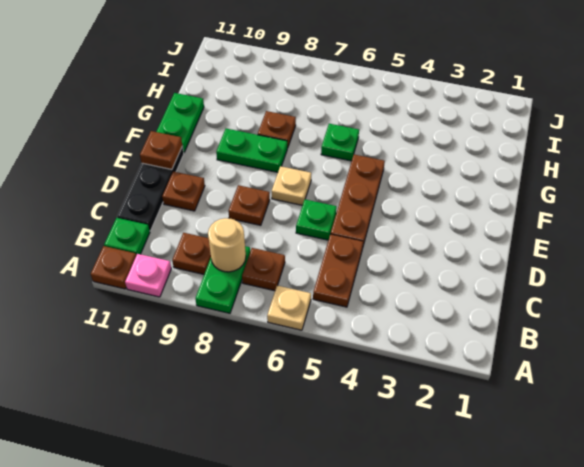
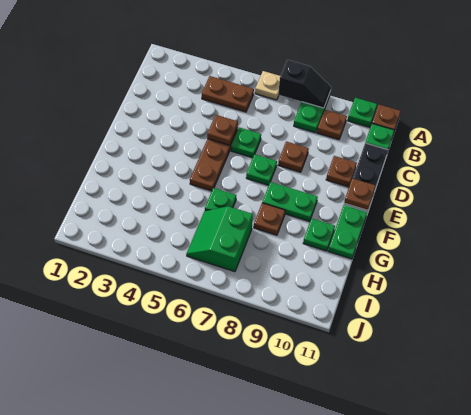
none -> black slope A7:A8 level 2 top 7
pink plate A10 level 1 -> green plate A10 level 1
brown plate B5:C5 level 1 -> brown plate B4:B5 level 1
brown plate B7 level 1 -> brown plate D5 level 2
tan round brick B8 level 2 -> none
tan plate E7 level 1 -> green plate E7 level 1
none -> green plate G10 level 1
none -> green slope H6:I7 level 1 top 7

